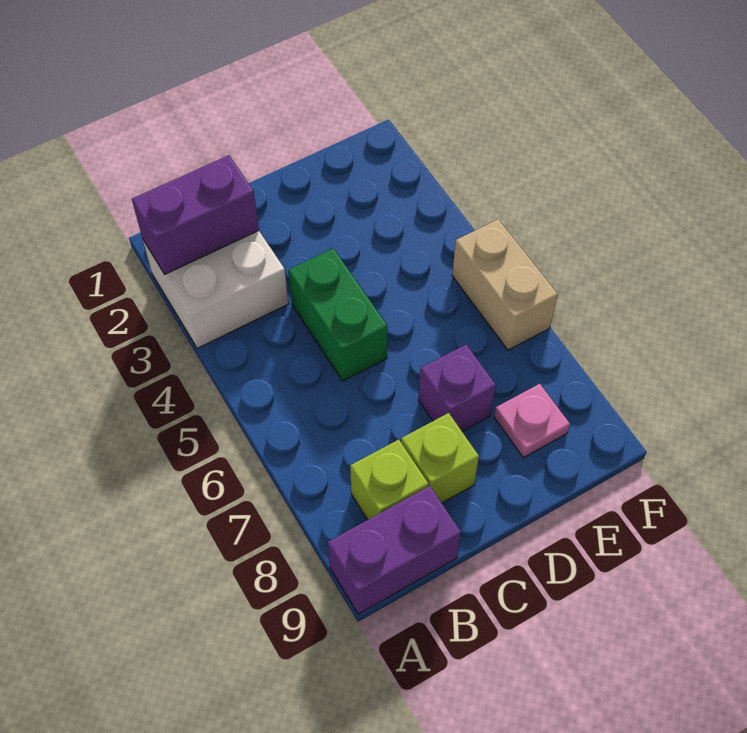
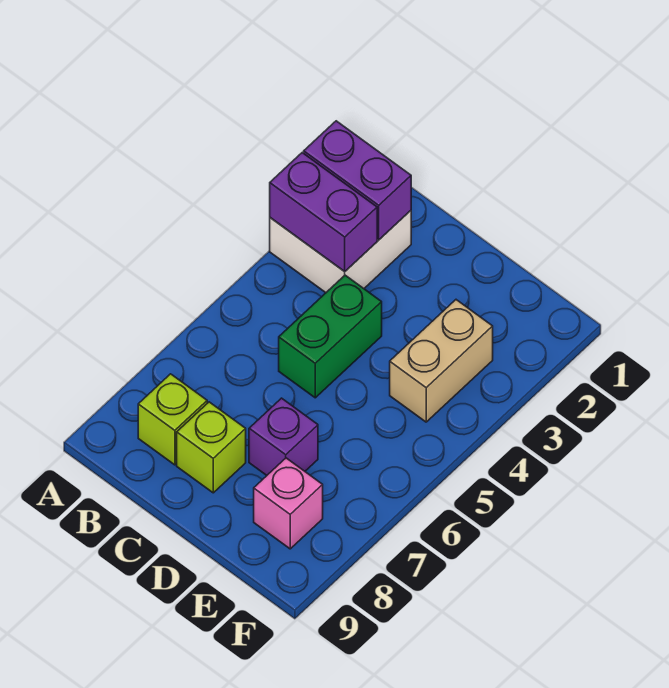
purple brick A9:B9 level 1 -> purple brick A3:B3 level 2
pink plate E8 level 1 -> pink brick E8 level 1
tan brick F5:F6 level 1 -> tan brick E3:E4 level 1

